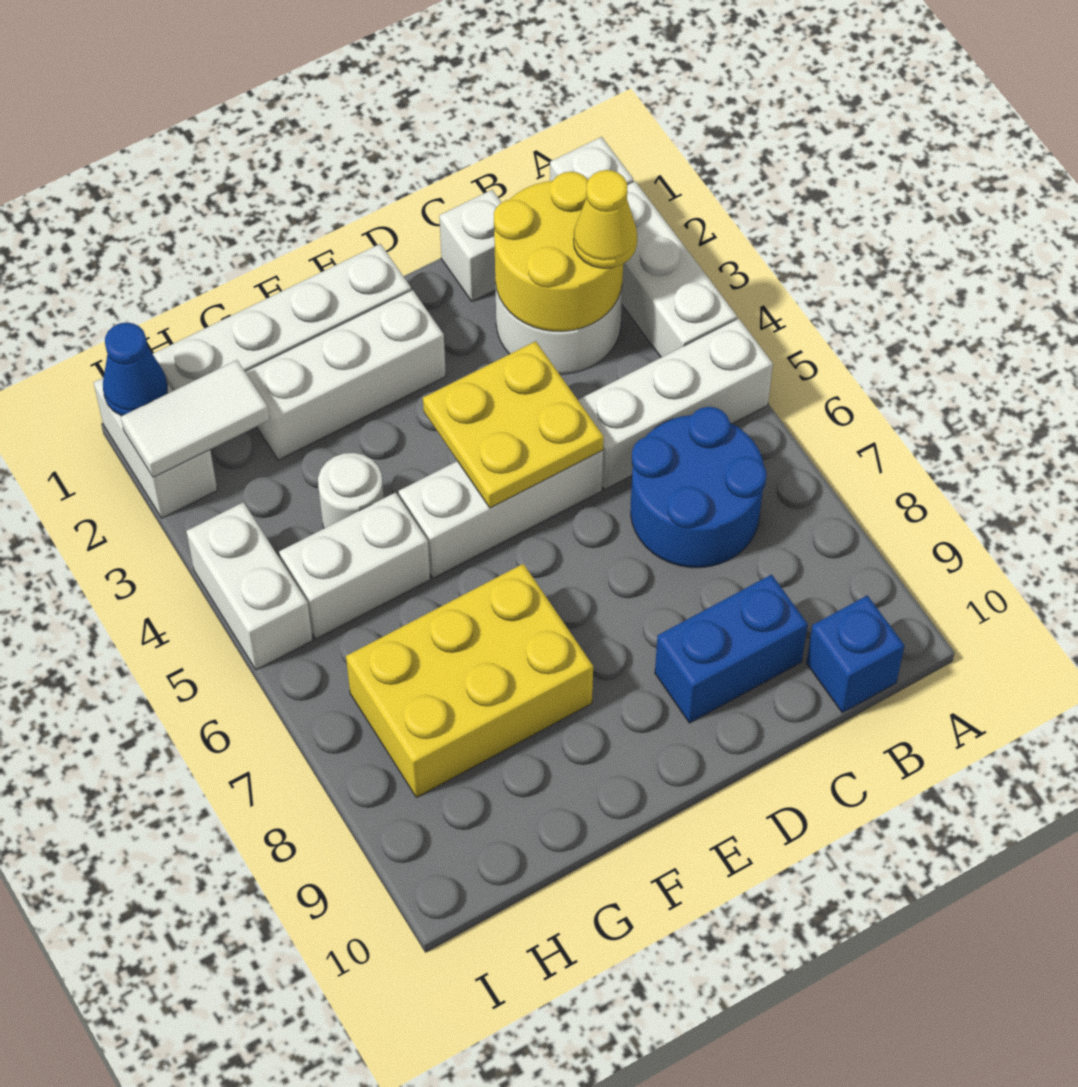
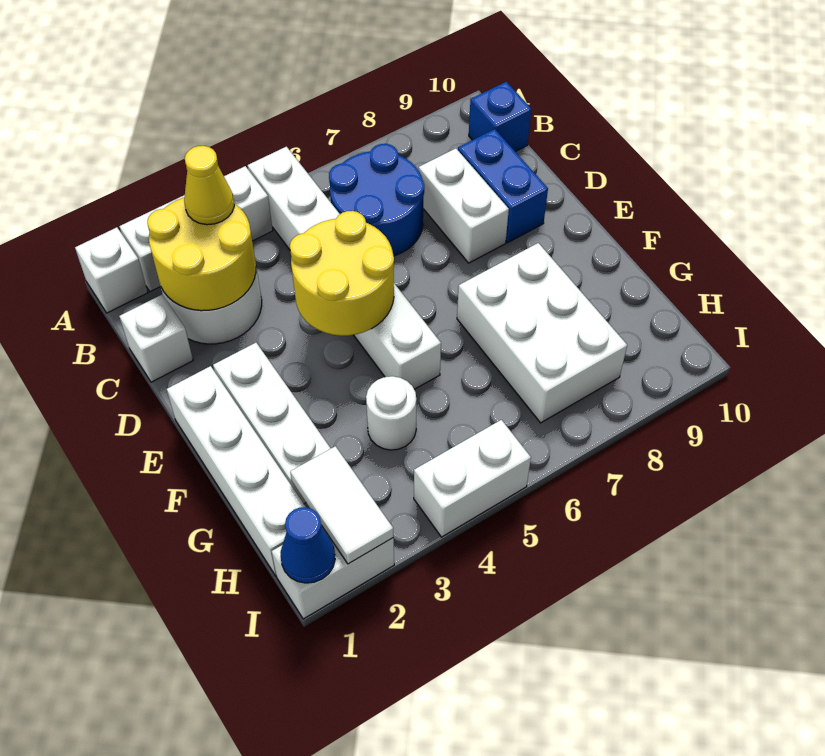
yellow plate D4:E5 level 2 -> yellow round brick D4:E5 level 2
yellow brick F7:H8 level 1 -> white brick F7:H8 level 1
white brick G5:H5 level 1 -> white brick C8:D8 level 1

